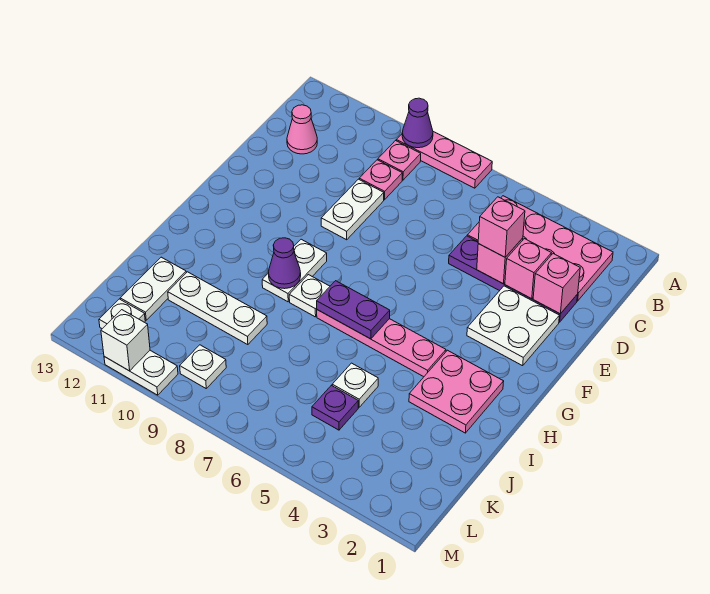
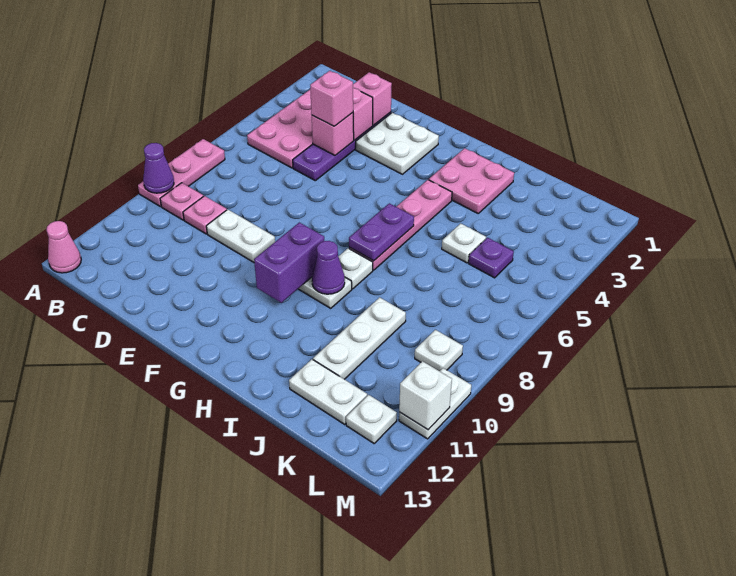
pink cone C12 level 1 -> pink cone A13 level 1
none -> purple brick G9:G10 level 2

